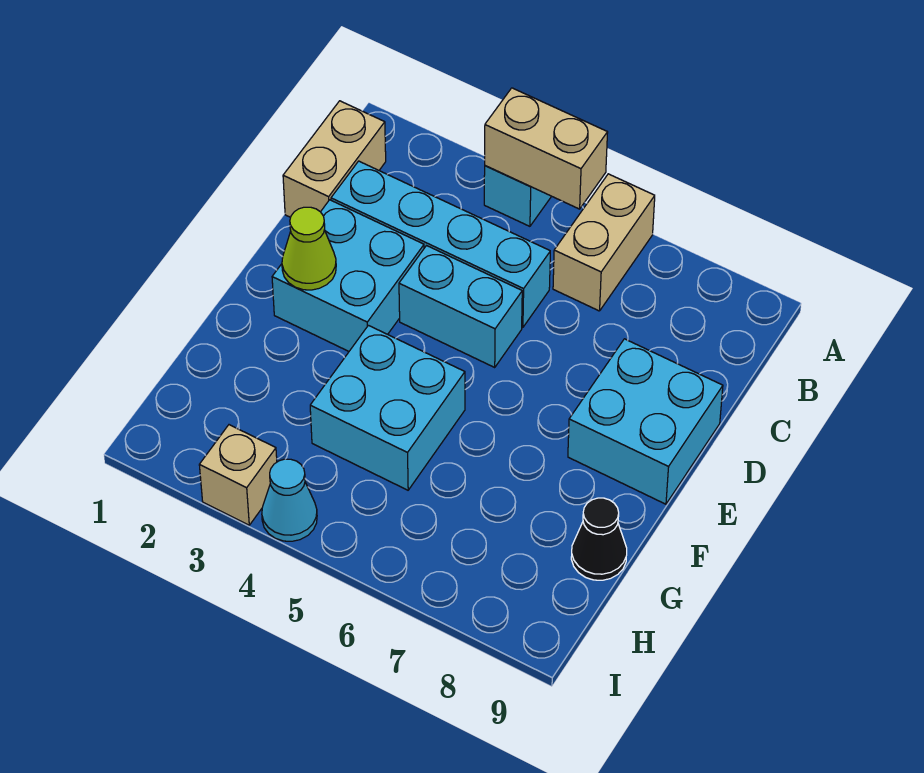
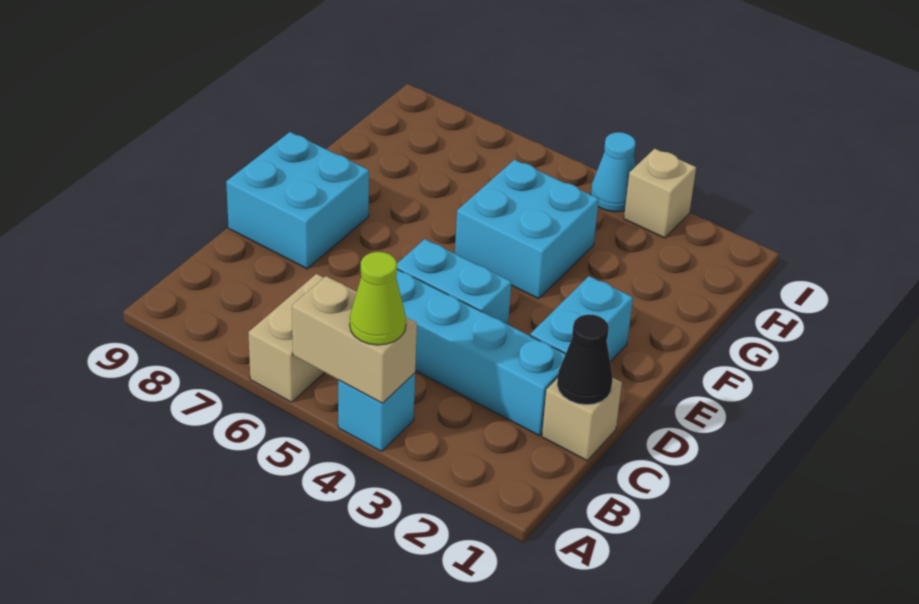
tan brick B1:C1 level 1 -> tan brick C1 level 1
cyan brick D2:E3 level 1 -> cyan brick D2:E2 level 1
lime cone E2 level 2 -> lime cone A4 level 3
black cone G9 level 1 -> black cone C1 level 2

